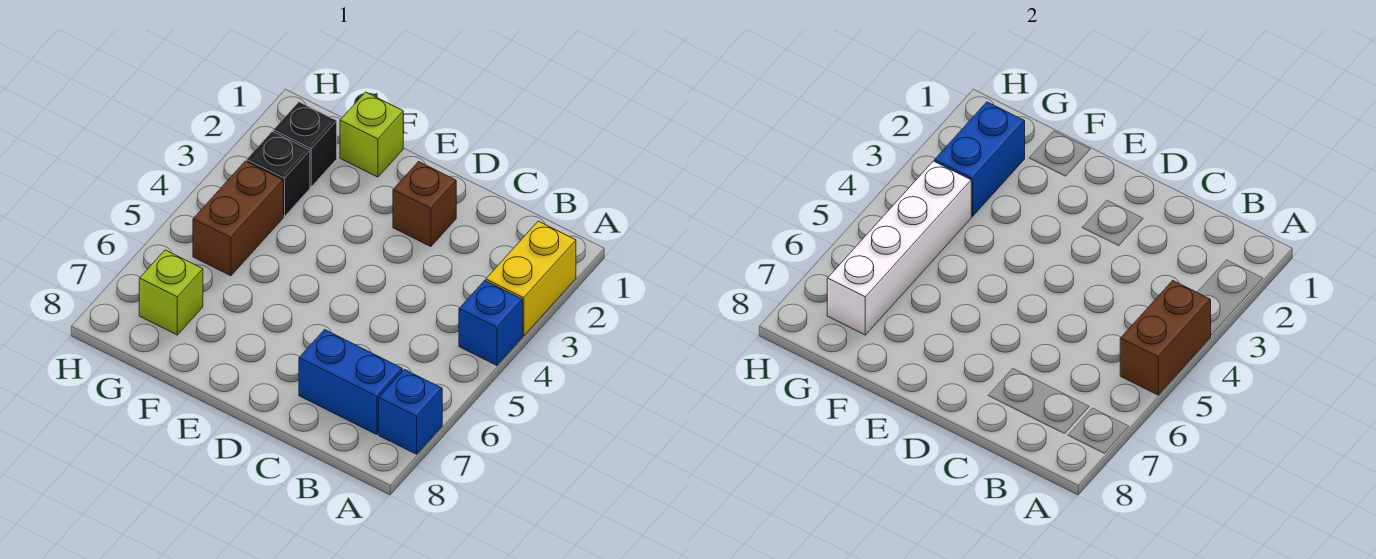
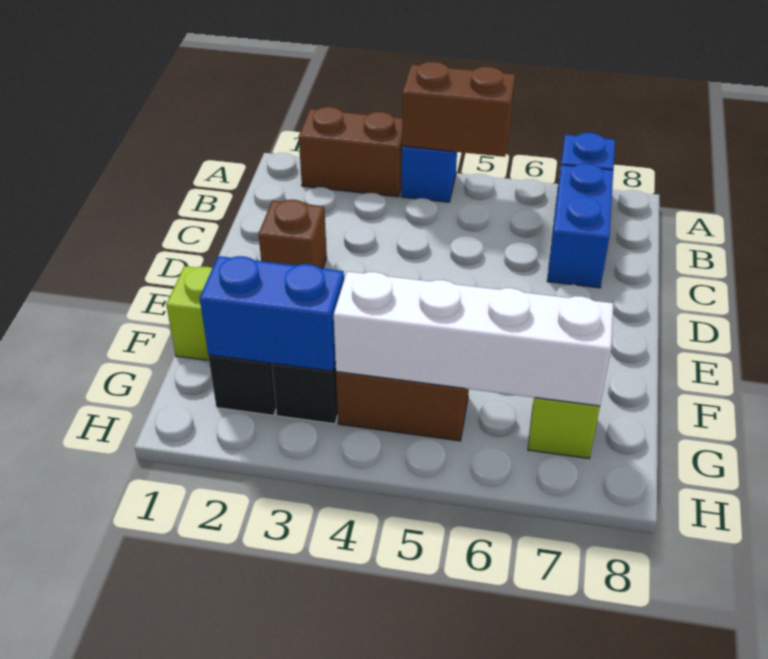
yellow brick A2:A3 level 1 -> brown brick A2:A3 level 1

